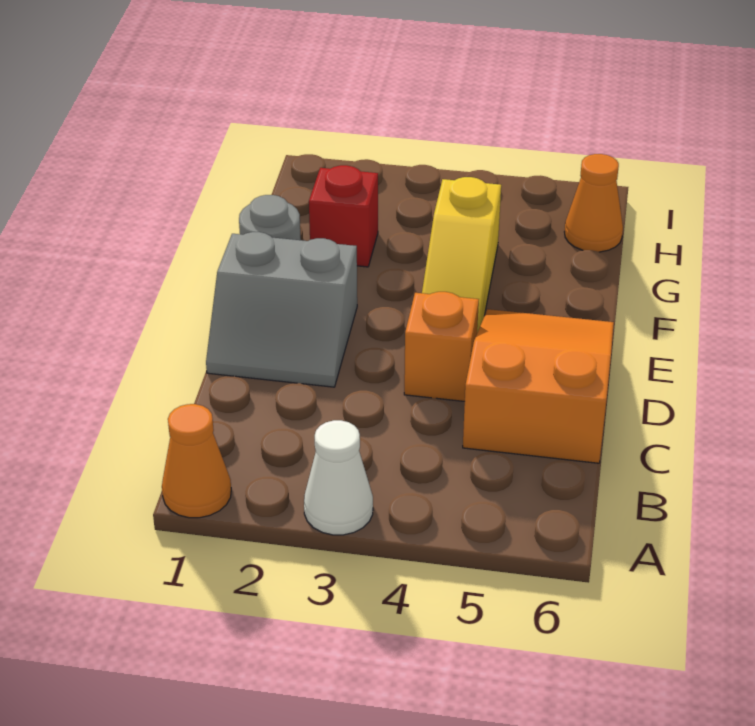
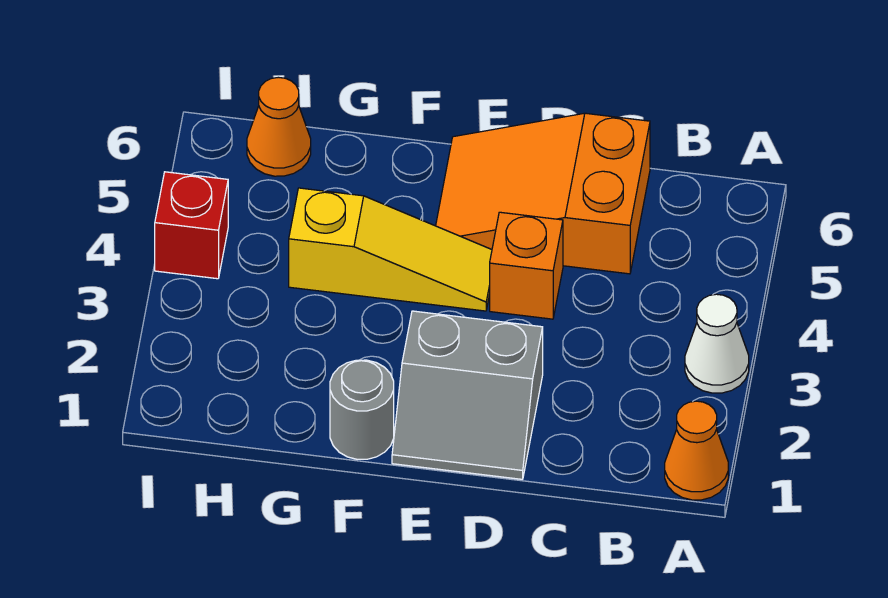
grey slope D1:E2 level 1 top E -> grey slope D1:E2 level 1 top 2
red brick G2 level 1 -> red brick I4 level 1

